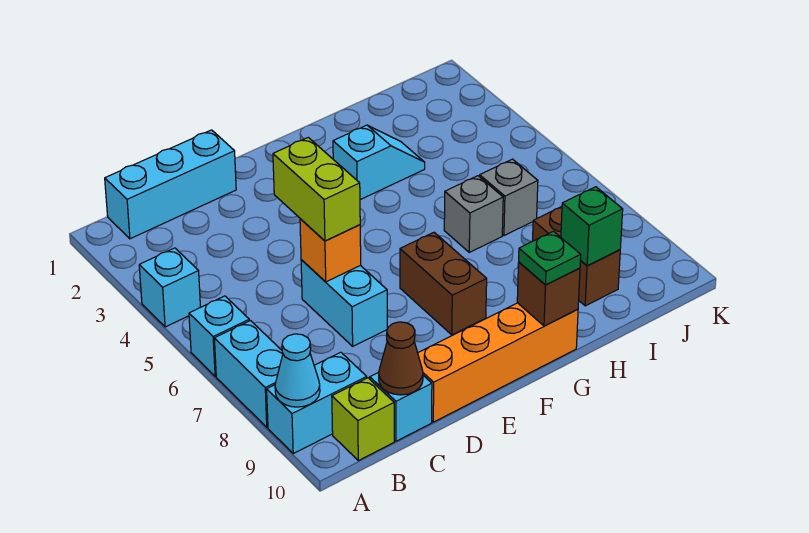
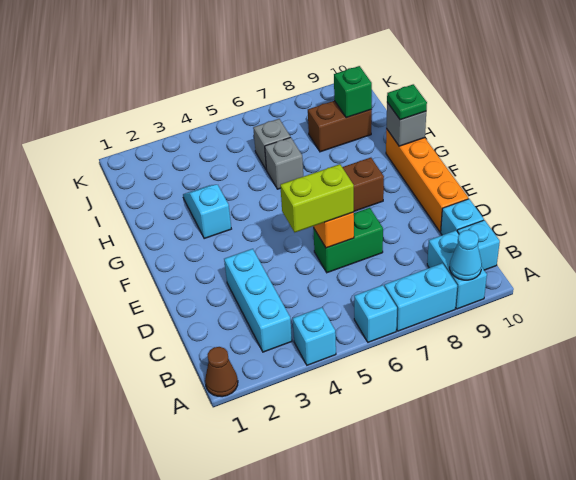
cyan brick B1:D1 level 1 -> cyan brick B3:D3 level 1
lime brick B10 level 1 -> cyan brick B10 level 1
brown cone C10 level 2 -> brown cone A1 level 1
cyan brick D6:D7 level 1 -> green brick D6:D7 level 1
brown brick G10 level 2 -> grey brick G10 level 2

